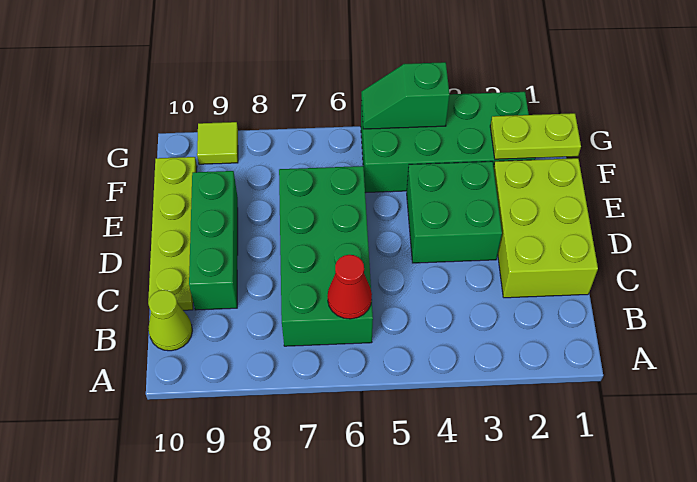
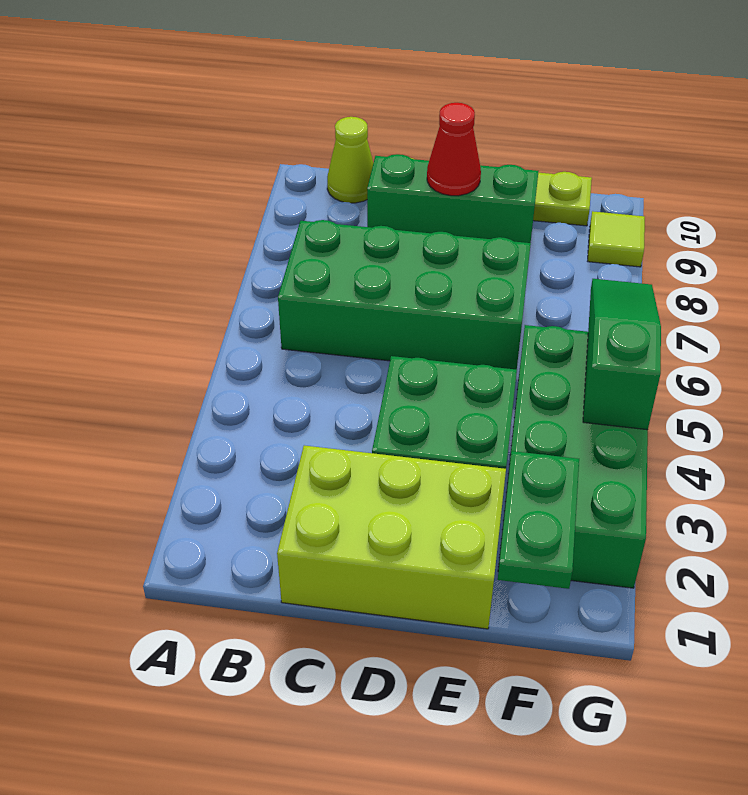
red cone B6 level 2 -> red cone D9 level 2
lime plate F1:F2 level 2 -> green plate F1:F2 level 2
green slope G4:G5 level 2 top 4 -> green slope G4:G6 level 2 top 4

